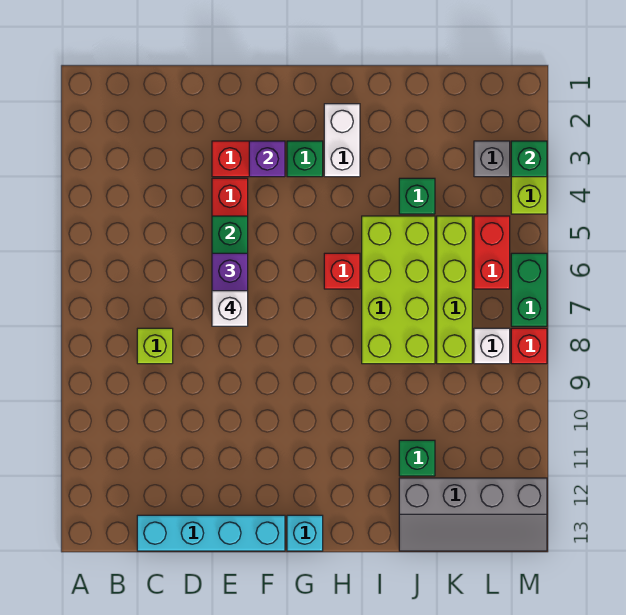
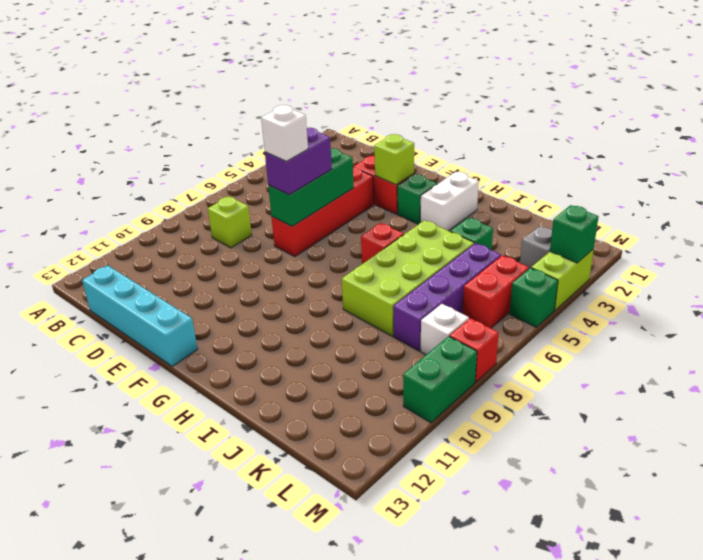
purple brick F3 level 2 -> lime brick F3 level 2
cyan brick G13 level 1 -> none
green brick J11 level 1 -> green brick M5 level 1
grey slope J12:M13 level 1 top 12 -> none
lime brick K5:K8 level 1 -> purple brick K5:K8 level 1
green brick M6:M7 level 1 -> green brick M9:M10 level 1

